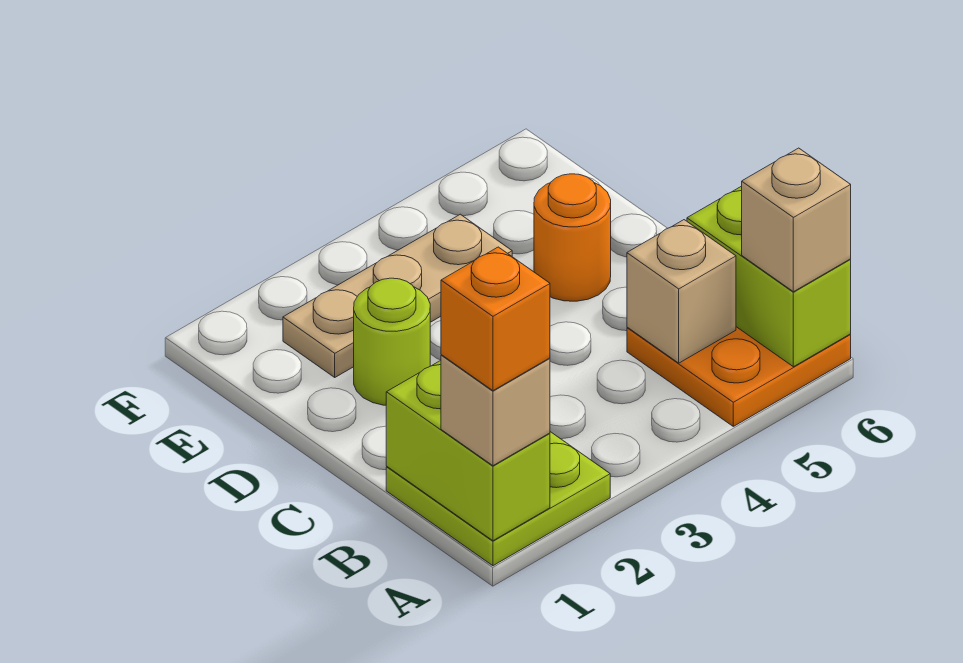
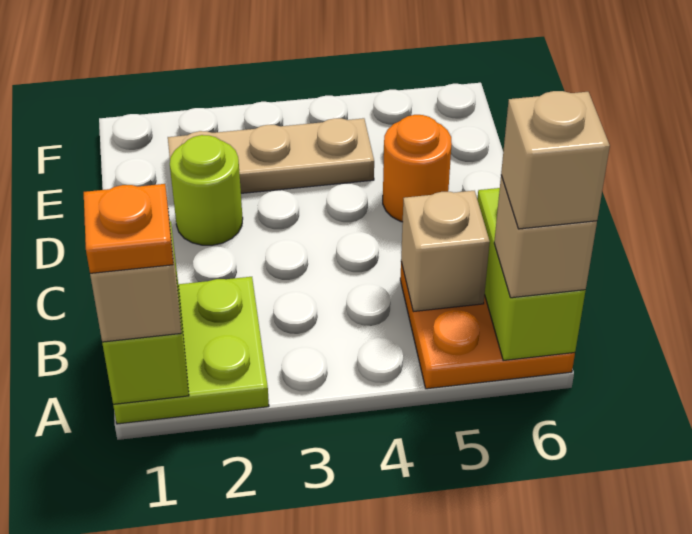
orange brick A1 level 4 -> orange plate A1 level 4
none -> tan brick A6 level 4

